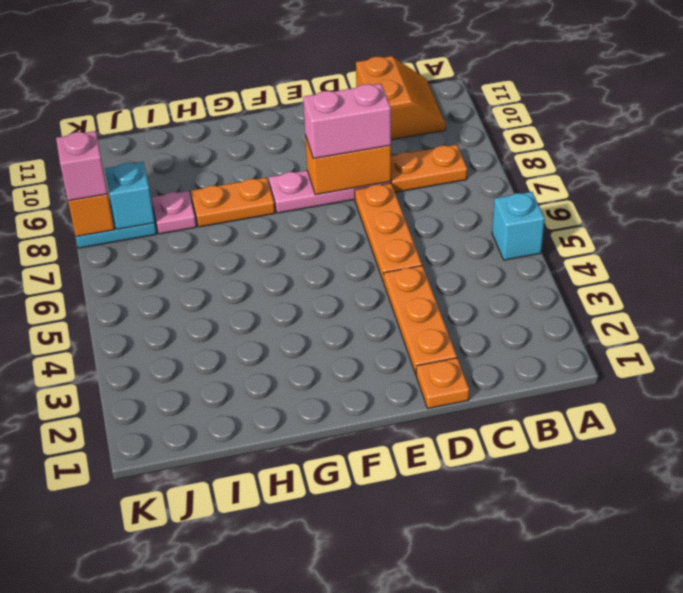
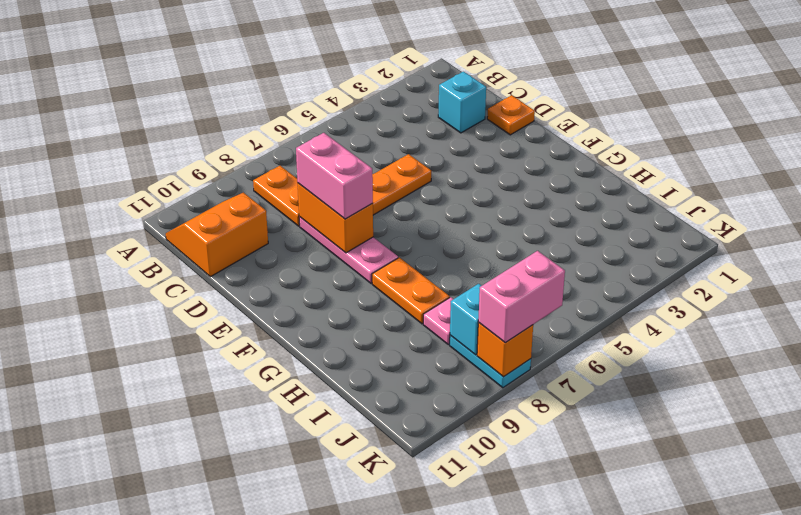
cyan brick A5 level 1 -> cyan brick C2 level 1
orange plate D2:D4 level 1 -> none
pink brick K8 level 3 -> pink brick K7:K8 level 3

